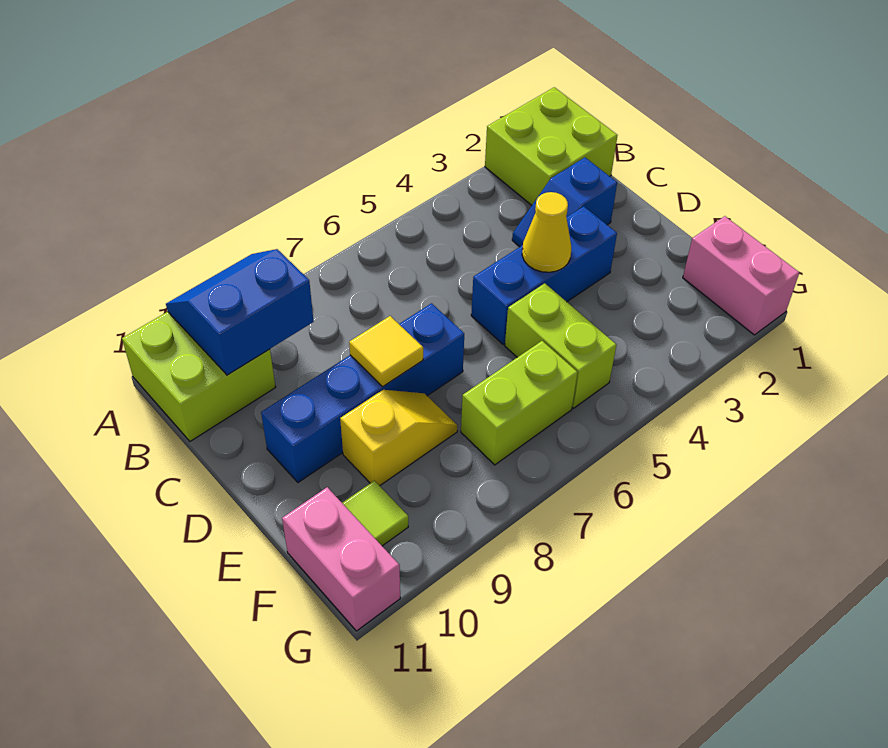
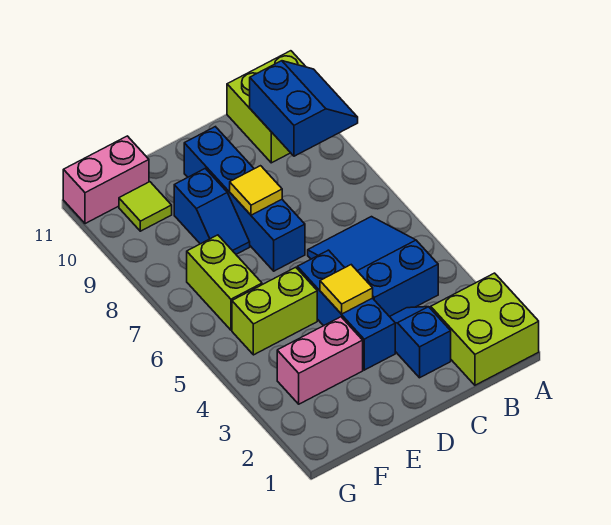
none -> blue slope B4:C6 level 1 top 4
yellow cone D4 level 2 -> yellow tile D4 level 2
yellow slope E8:E9 level 1 top 9 -> blue slope E8:E9 level 1 top 9
pink brick F1:G1 level 1 -> pink brick E3:F3 level 1

